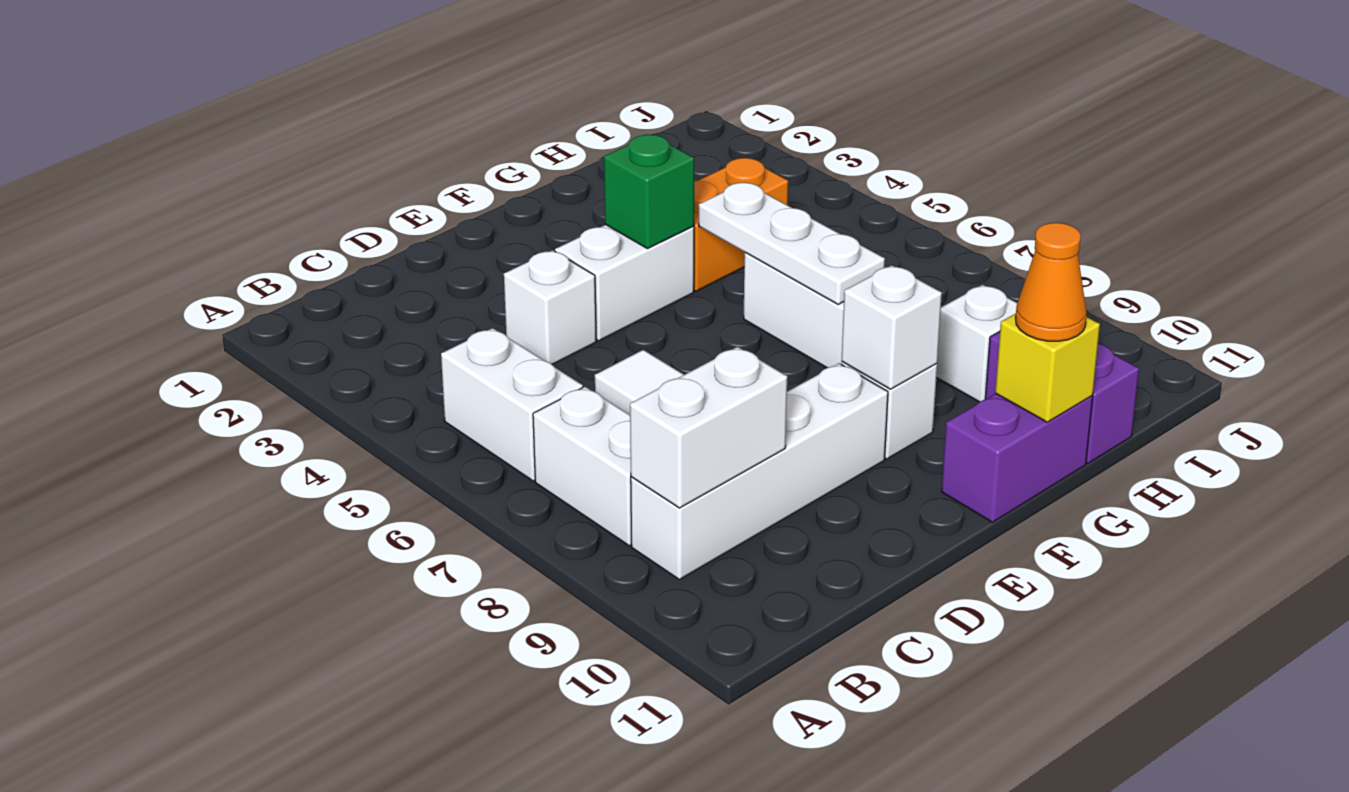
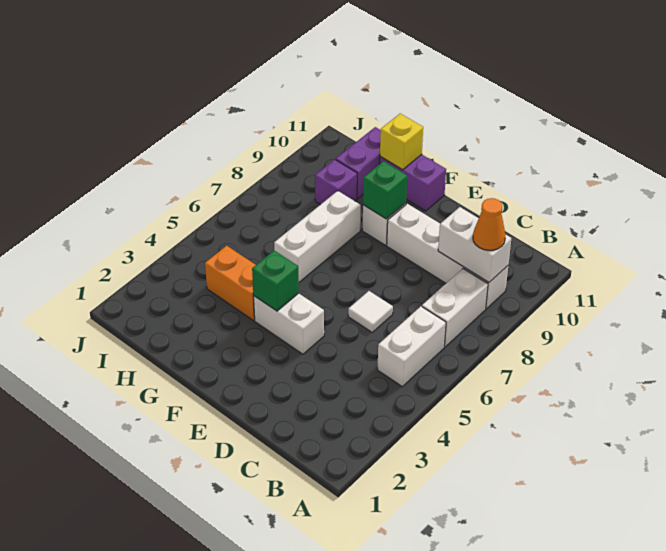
white brick D4 level 1 -> none
white brick F9 level 2 -> green brick F9 level 2
white plate G5:G7 level 2 -> none
orange cone G11 level 3 -> orange cone B9 level 3
white brick H9 level 1 -> purple brick H9 level 1

